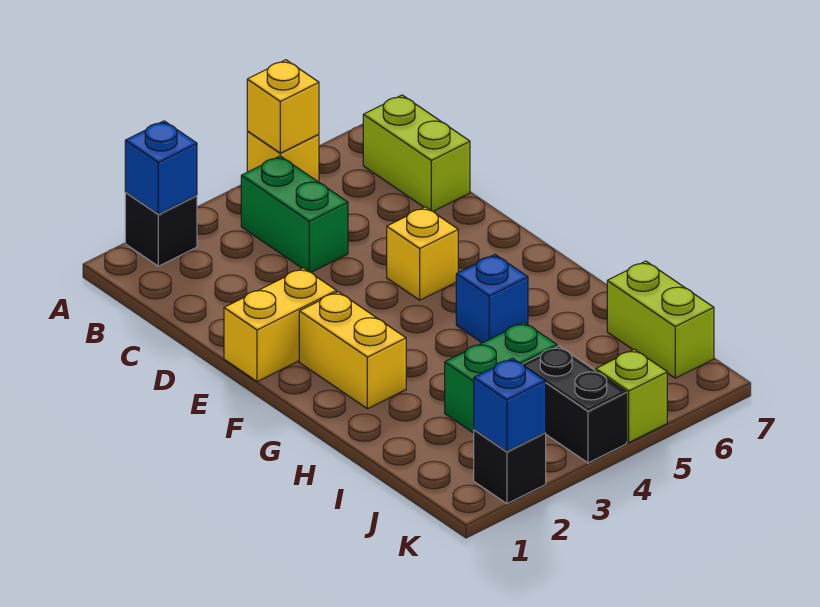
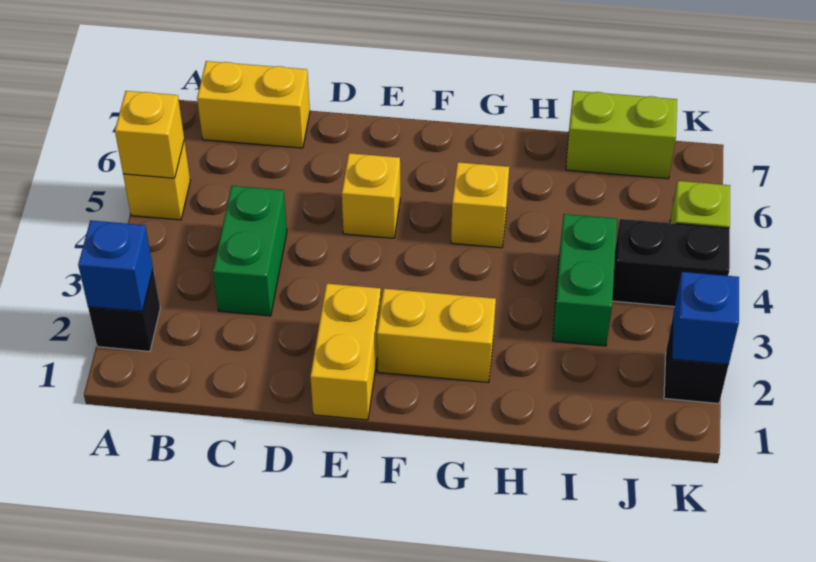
green brick B4:C4 level 1 -> green brick C3:C4 level 1
lime brick B7:C7 level 1 -> yellow brick B7:C7 level 1
blue brick G5 level 1 -> yellow brick G5 level 1

